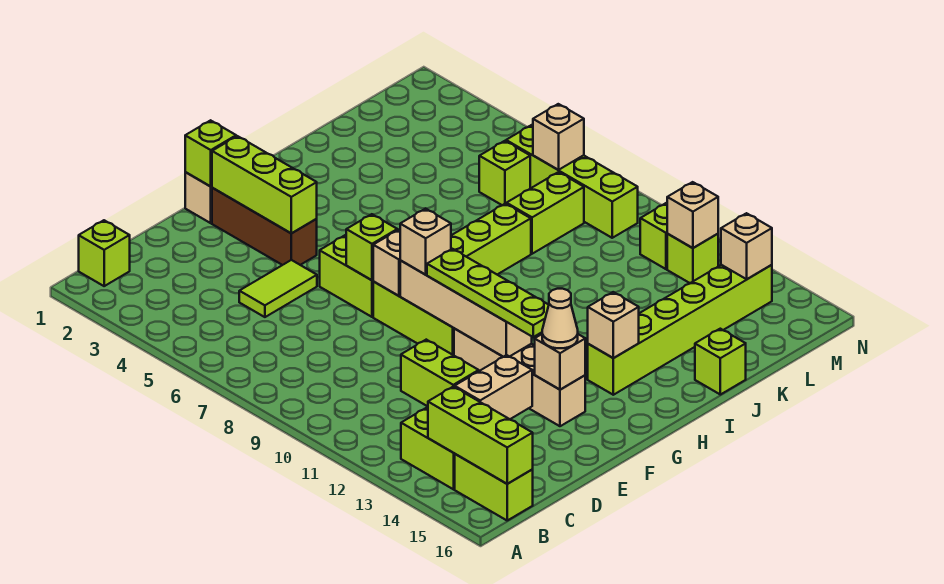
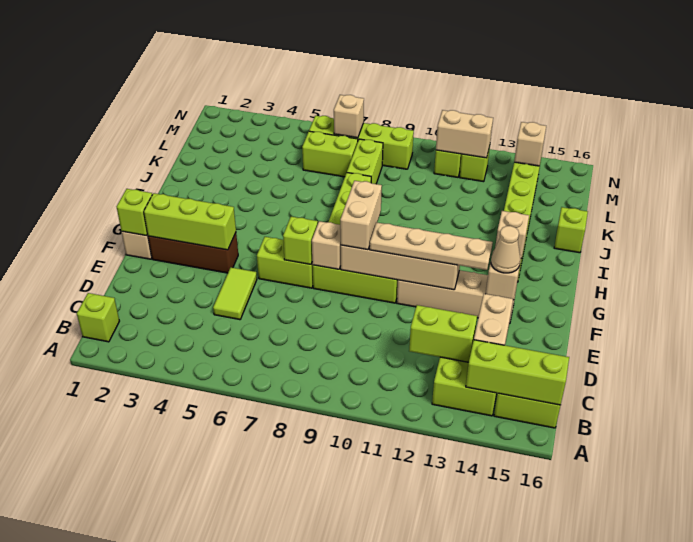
tan brick F9 level 3 -> tan brick F9:G9 level 3
lime plate F10:F13 level 3 -> tan plate F10:F13 level 3
lime brick L6 level 1 -> lime brick L6:L7 level 1
tan brick M12 level 2 -> tan brick M11:M12 level 2

